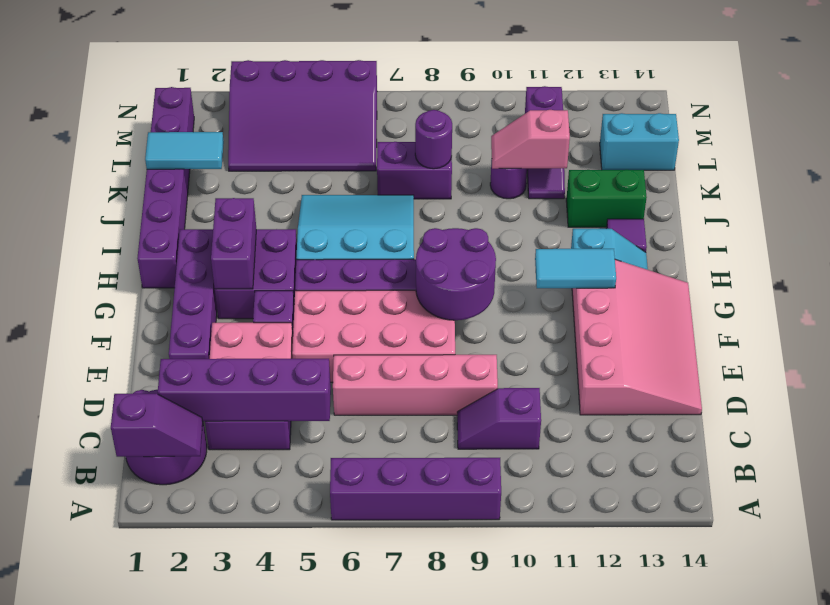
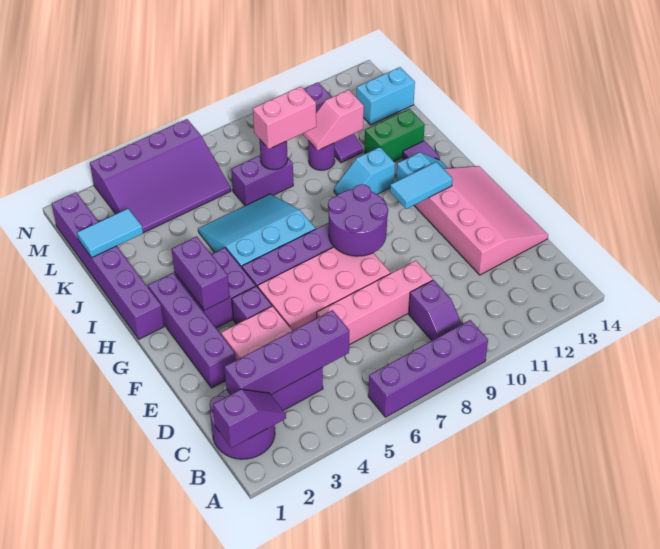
purple slope C9:C10 level 1 top 10 -> purple slope B9:C9 level 1 top C
none -> cyan slope I10:I11 level 1 top 11
none -> pink brick K8:K9 level 3

